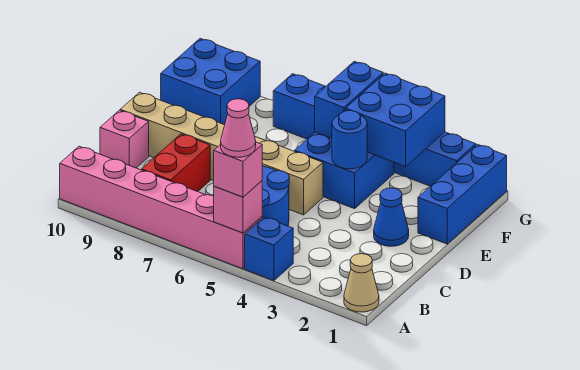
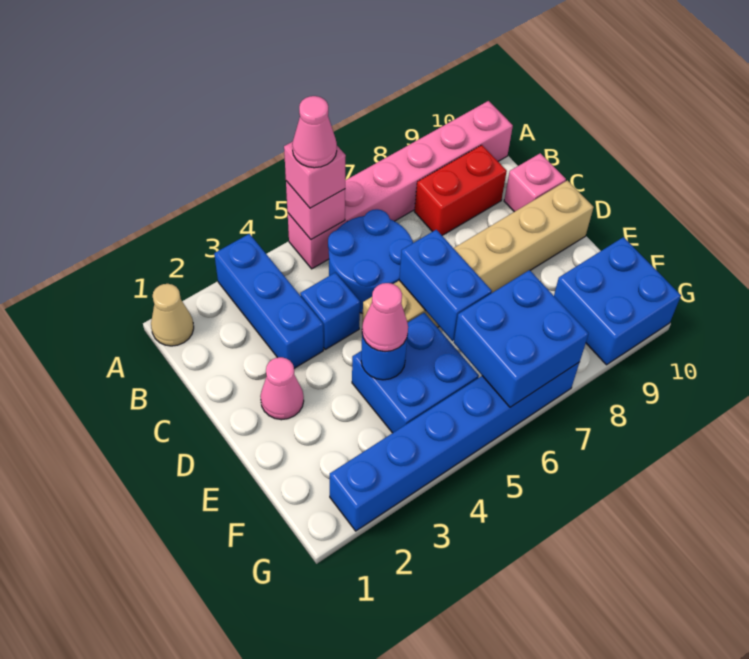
blue brick A4 level 1 -> blue brick C4 level 1
red brick B8:C8 level 1 -> red brick B8:B9 level 1
blue cone D2 level 1 -> pink cone D2 level 1
blue brick E1:G1 level 1 -> blue brick A3:C3 level 1
none -> pink cone E4 level 3
blue brick F3:G4 level 2 -> blue brick F6:G7 level 2
blue brick F5:G5 level 2 -> blue brick D6:E6 level 2

